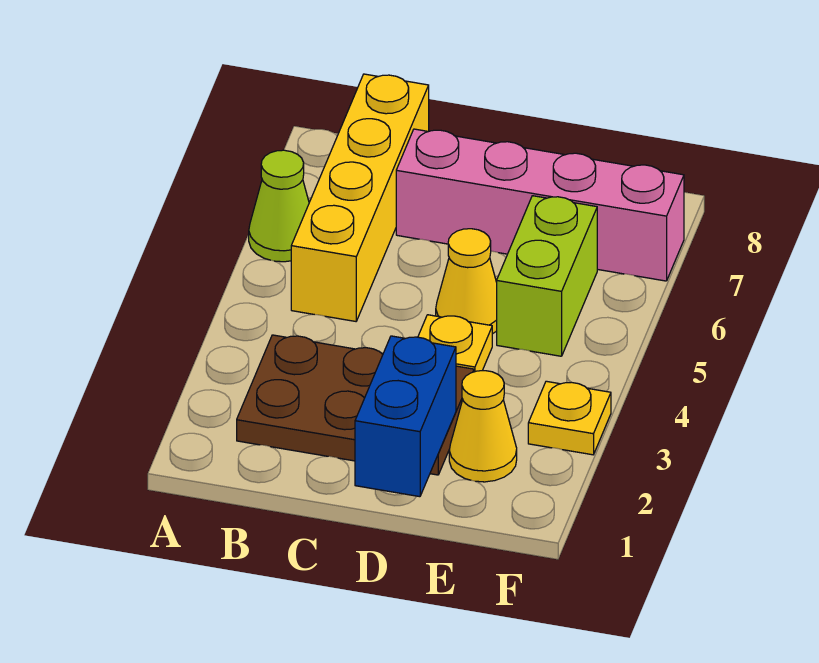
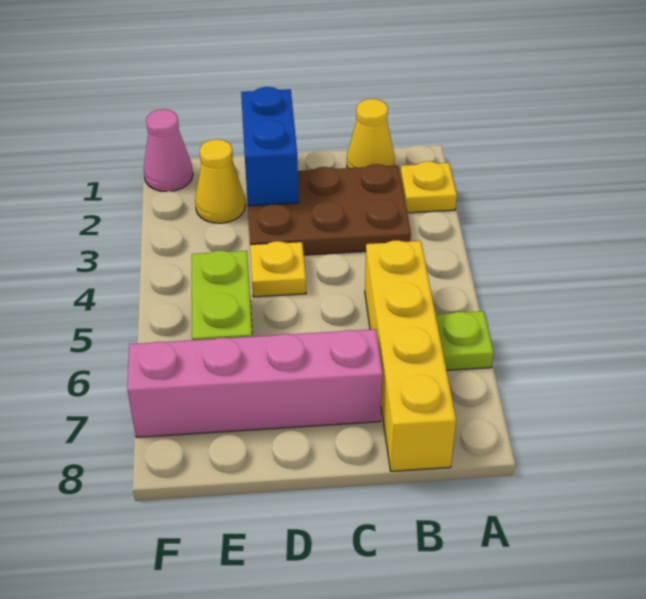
lime cone A6 level 1 -> lime plate A6 level 1
yellow cone D5 level 1 -> yellow cone B1 level 1
none -> pink cone F1 level 1
yellow plate F3 level 1 -> yellow plate A2 level 1

